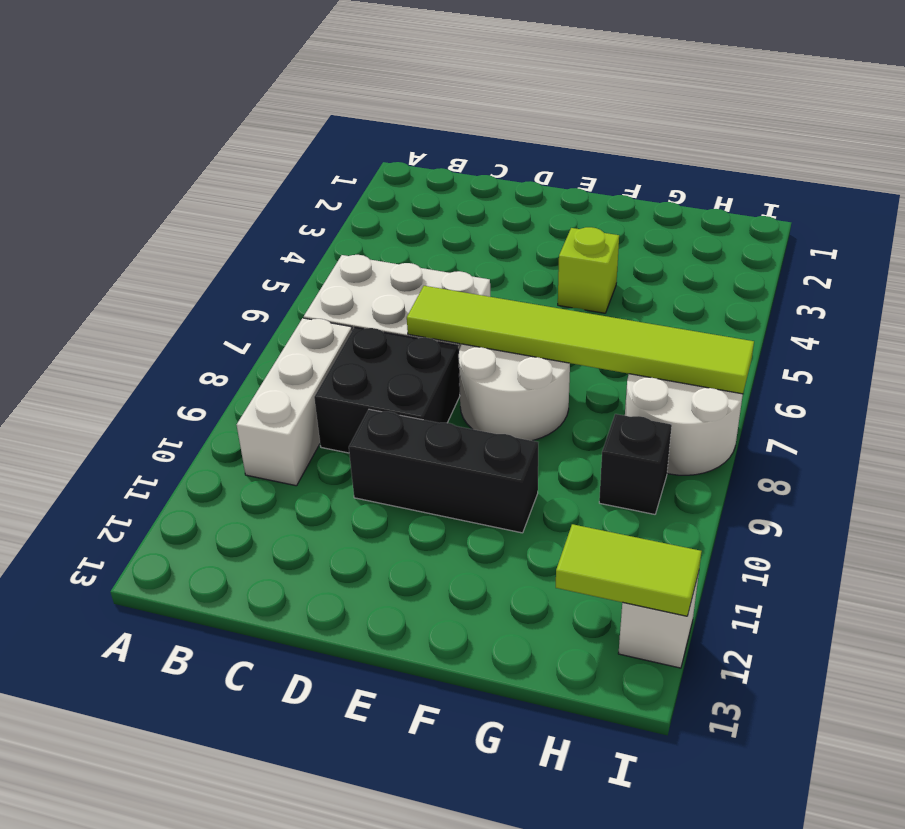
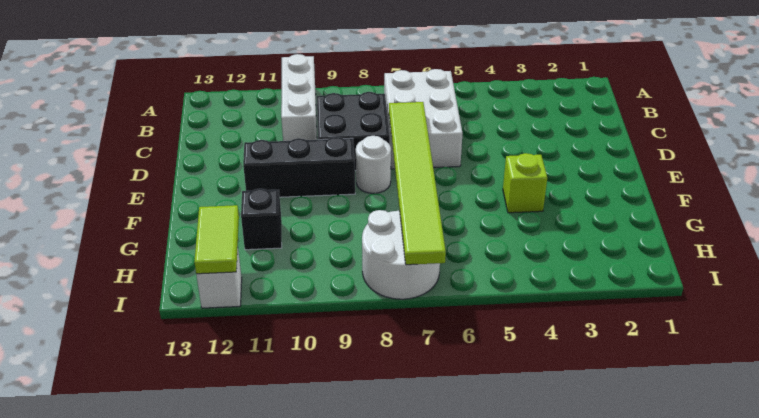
white brick B8:B10 level 1 -> white brick A10:C10 level 1
black brick D10:F10 level 1 -> black brick E9:E11 level 1
white round brick E7:F8 level 1 -> white round brick E8 level 1
black brick H9 level 1 -> black brick G11 level 1

